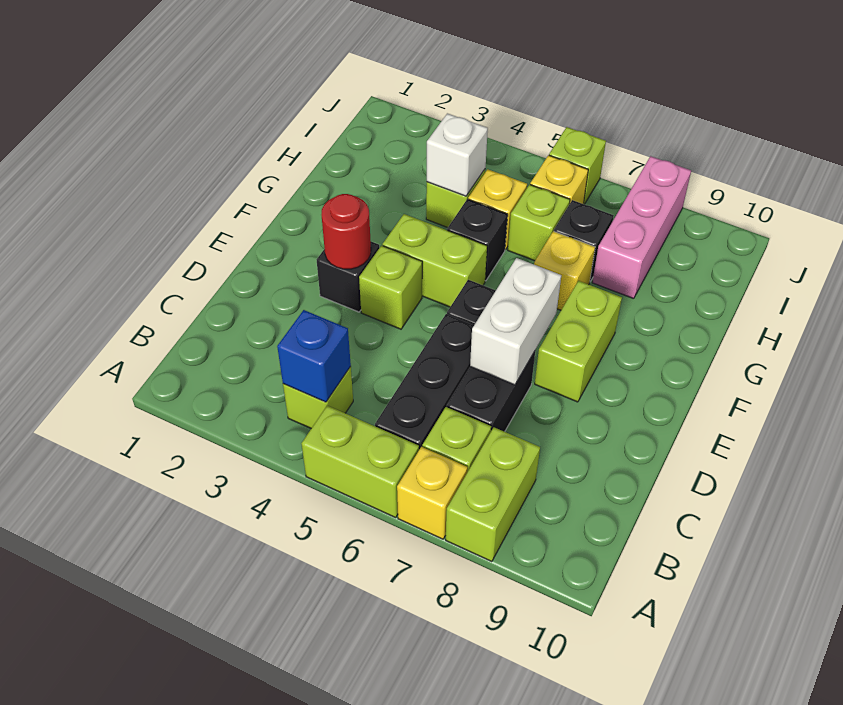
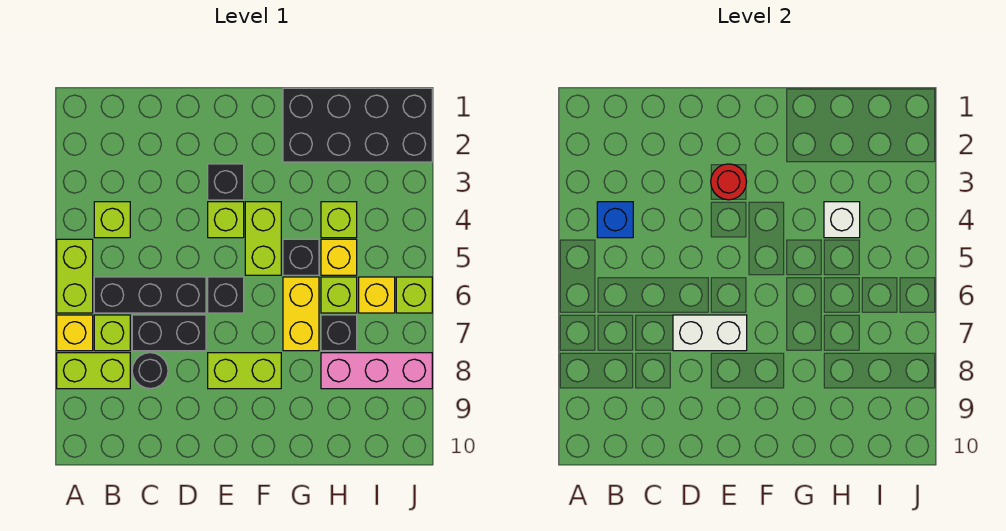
none -> black round brick C8 level 1
none -> black brick G1:J2 level 1
yellow brick G7 level 1 -> yellow brick G6:G7 level 1

